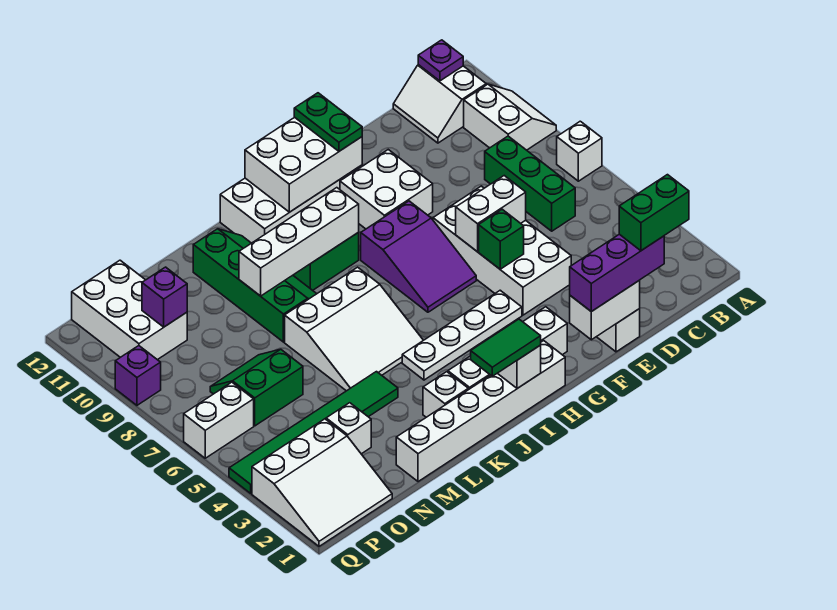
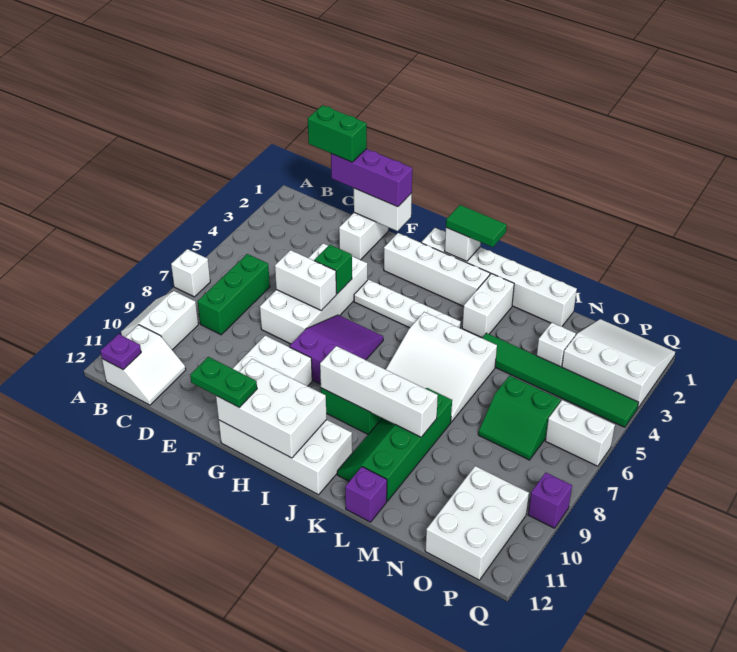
green plate G11:G12 level 3 -> green plate F12:G12 level 3
white slope J5:L7 level 1 top 7 -> white slope J5:L7 level 1 top 5
white brick K2 level 1 -> white brick K2:K3 level 1
purple brick O10 level 2 -> purple brick L12 level 1

